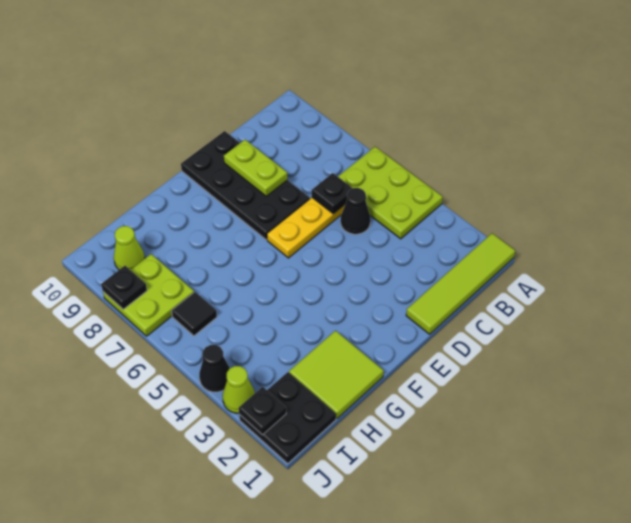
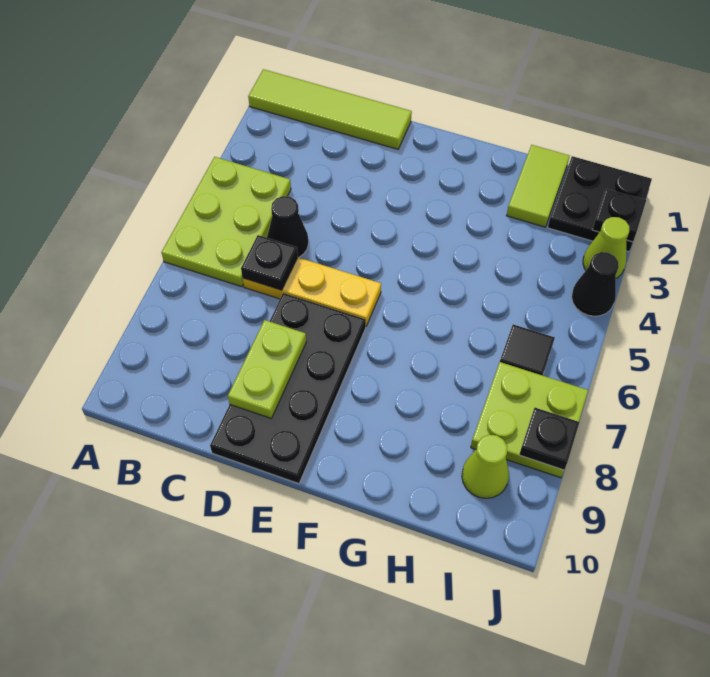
lime tile G1:H2 level 1 -> lime tile H1:H2 level 1

